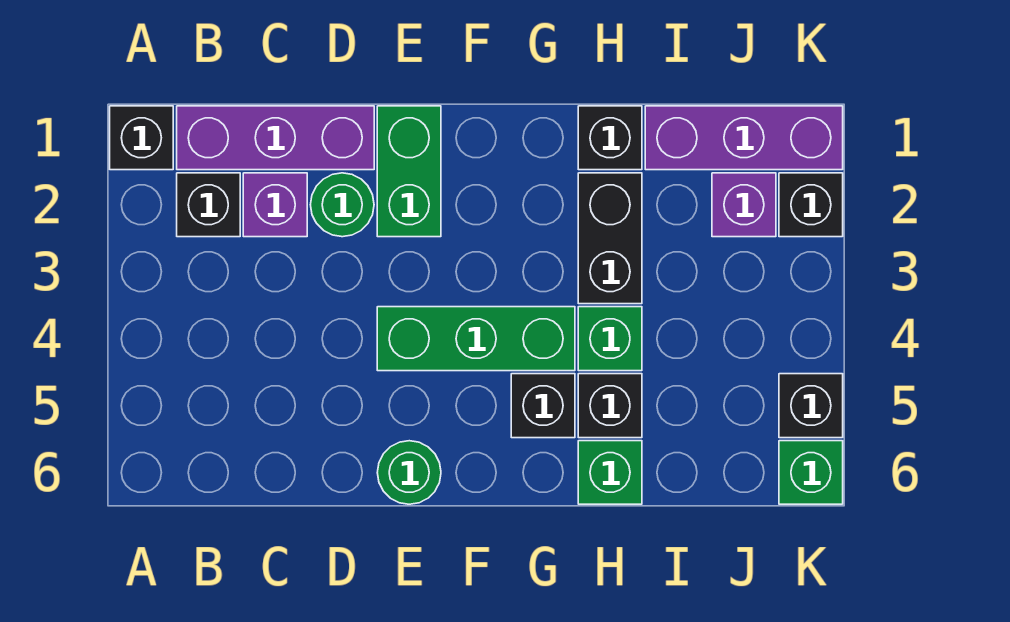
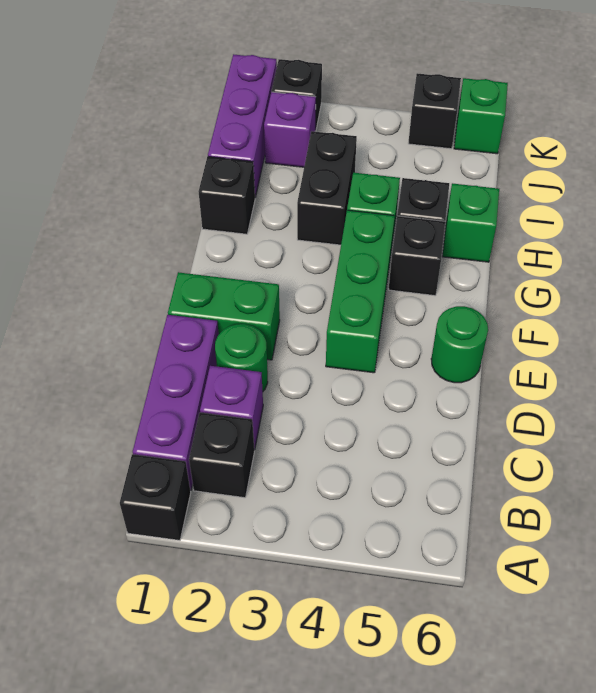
black brick H2:H3 level 1 -> black brick H3:I3 level 1

